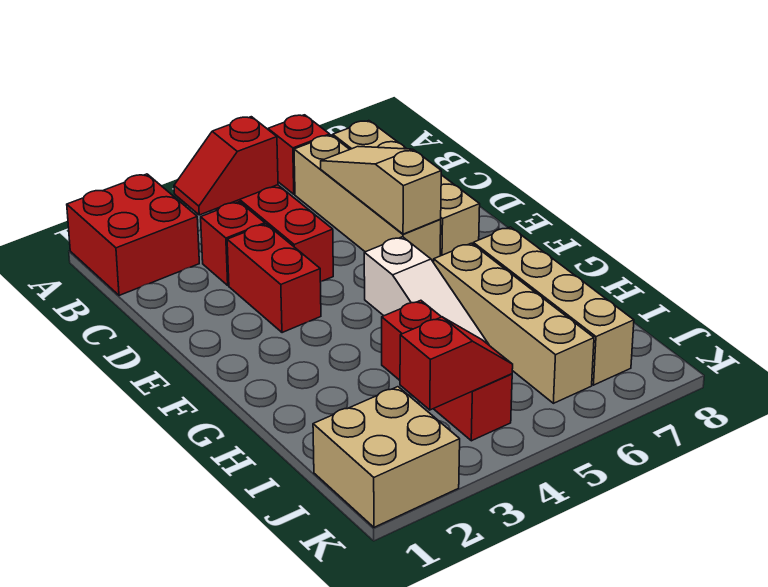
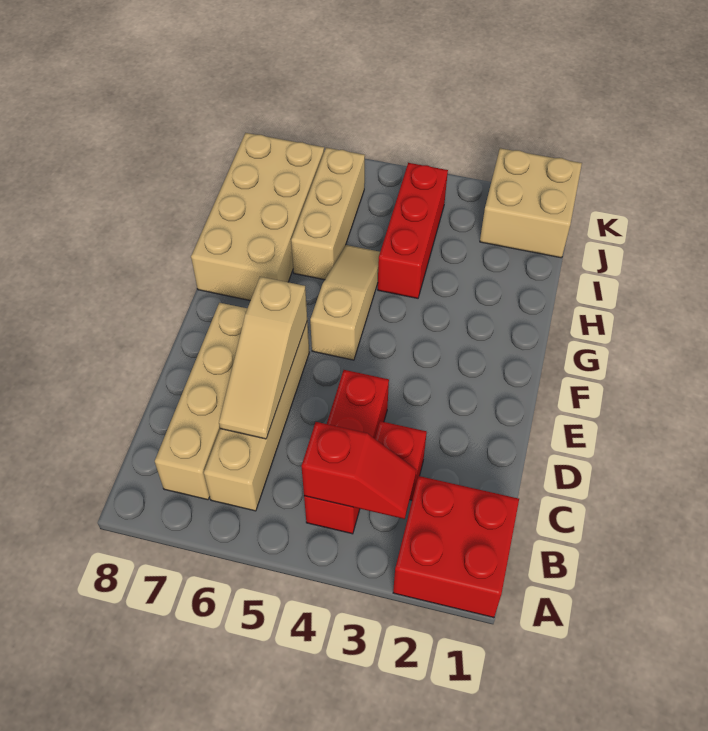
red brick A6 level 1 -> none
red brick D3:E3 level 1 -> none
white slope F5:H5 level 1 top F -> tan slope F5:H5 level 1 top F
tan brick G6:J6 level 1 -> tan brick H6:J6 level 1
tan brick G7:J7 level 1 -> tan brick G7:J8 level 1
red slope J3:J4 level 2 top 3 -> none

